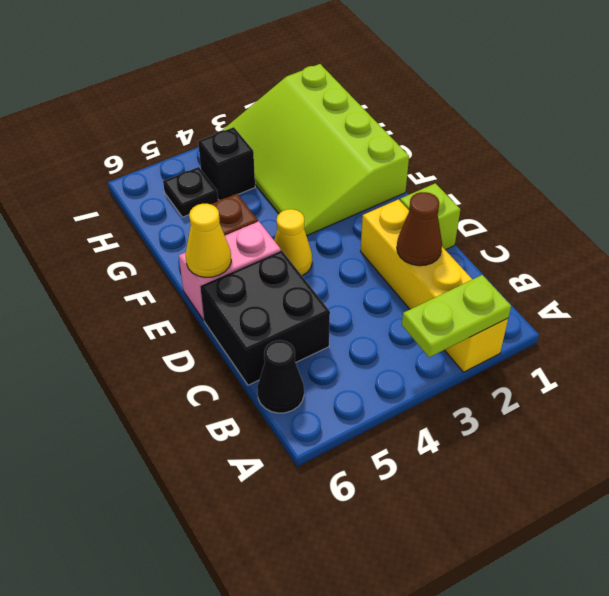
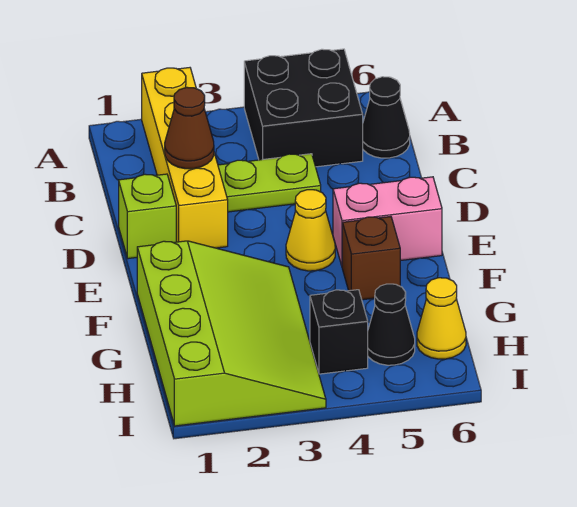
lime plate A2:A3 level 2 -> lime plate C3:C4 level 1
black brick C5:D6 level 1 -> black brick A4:B5 level 1
yellow cone E6 level 2 -> yellow cone H6 level 1
black plate H5 level 1 -> black cone H5 level 1

